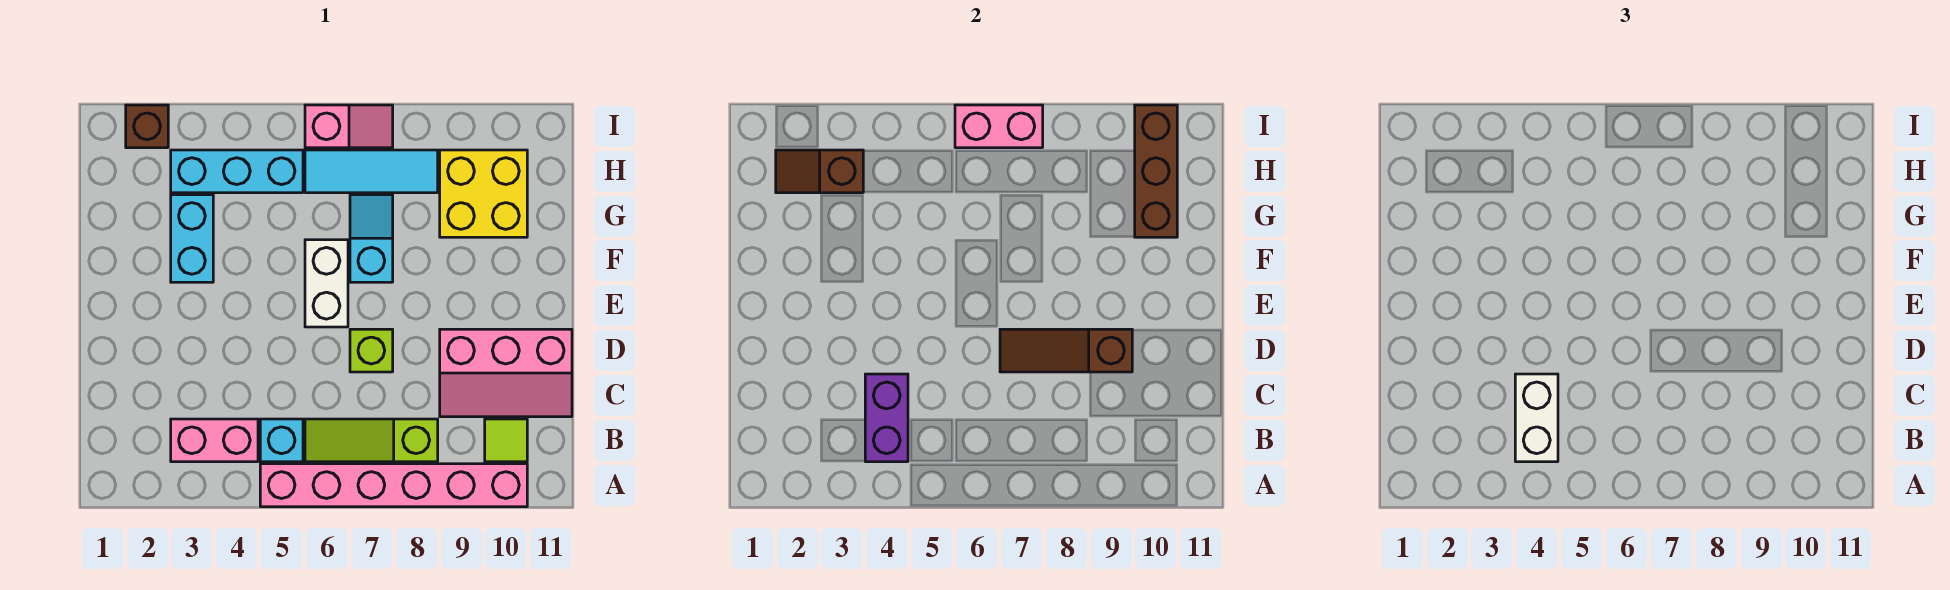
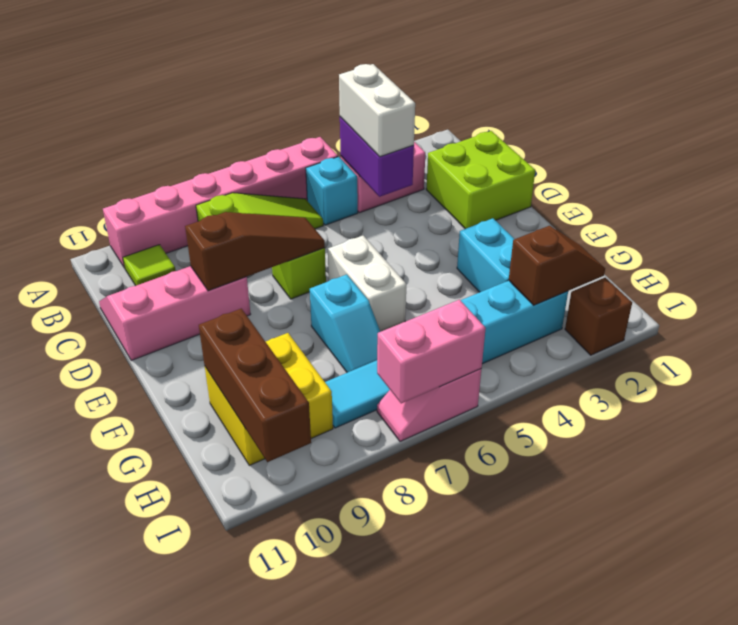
none -> lime brick C1:D2 level 1

